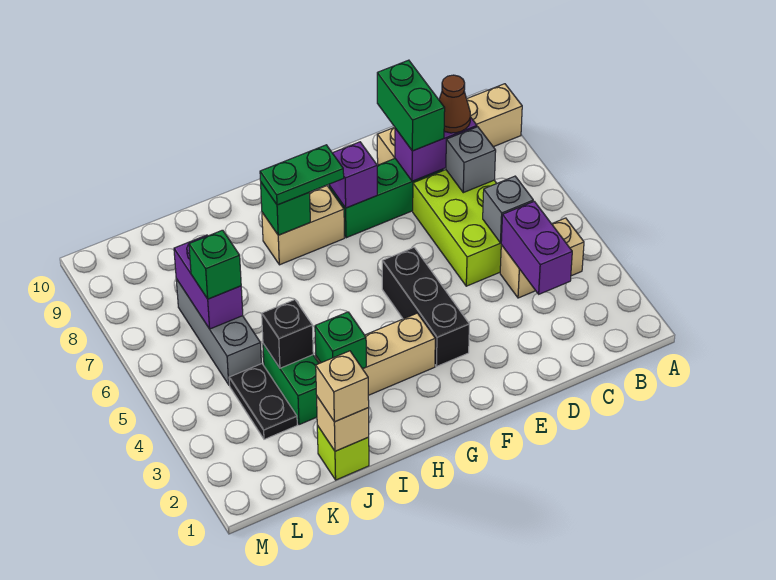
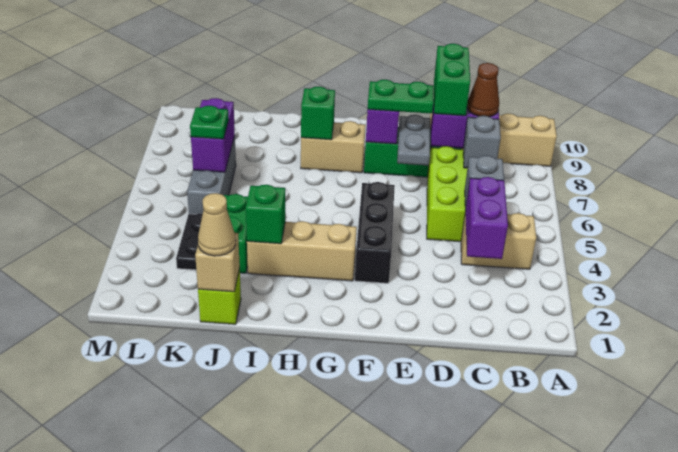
none -> grey plate E7:E8 level 2
green plate G8:H8 level 3 -> green plate E8:F8 level 3
tan brick J1 level 3 -> tan cone J1 level 3
black brick J4 level 2 -> none
green brick K6 level 3 -> green plate K6 level 3

